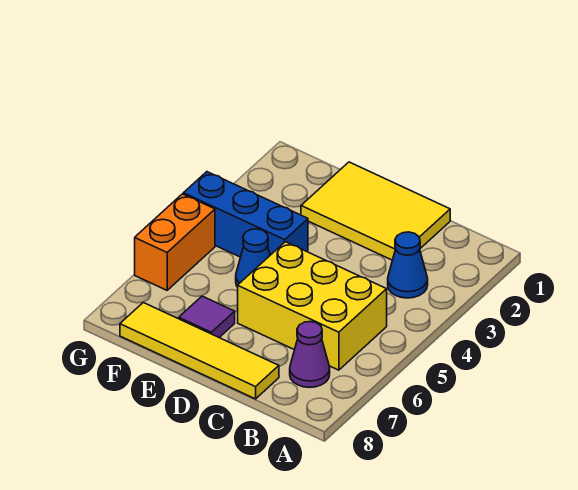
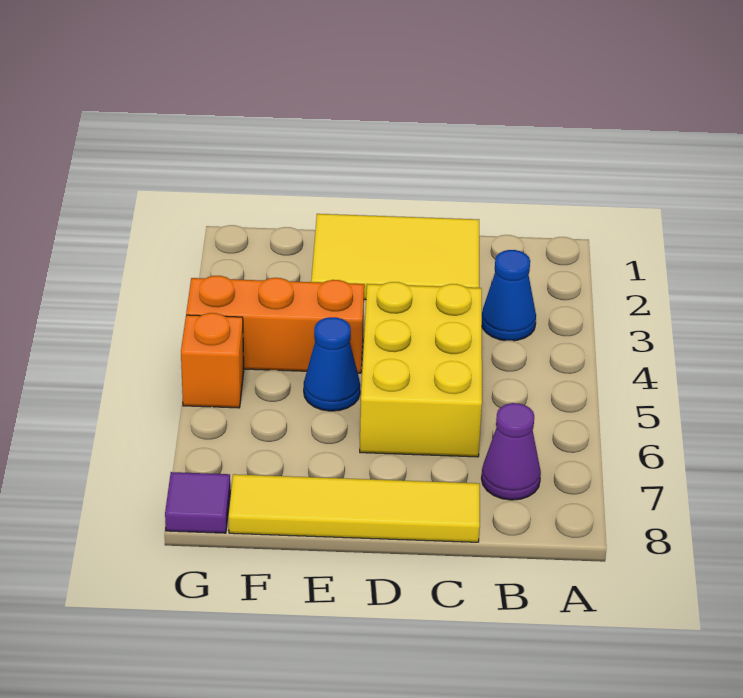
yellow brick B5:D6 level 1 -> yellow brick C4:D6 level 1
blue brick E4:G4 level 1 -> orange brick E4:G4 level 1
purple tile E7 level 1 -> purple tile G8 level 1
orange brick G5:G6 level 1 -> orange brick G5 level 1

